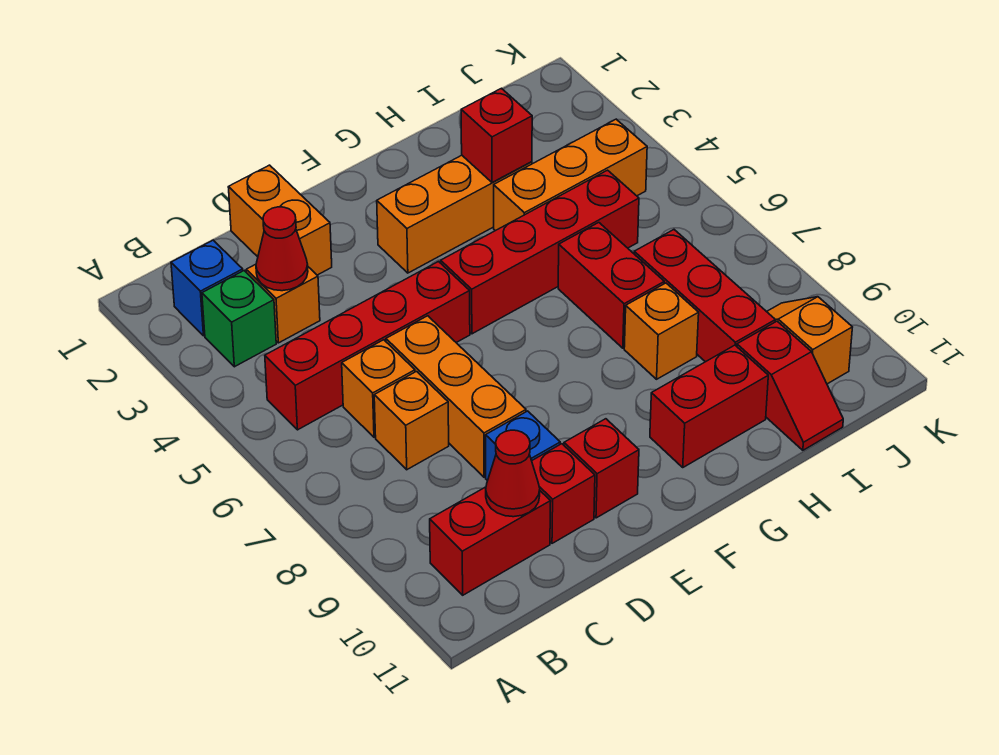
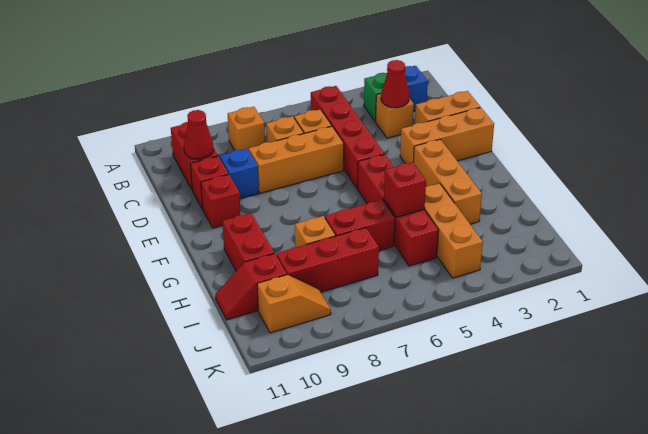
none -> orange brick B8 level 1
none -> orange brick E1:E3 level 1
red brick H3 level 2 -> red brick H5 level 2

